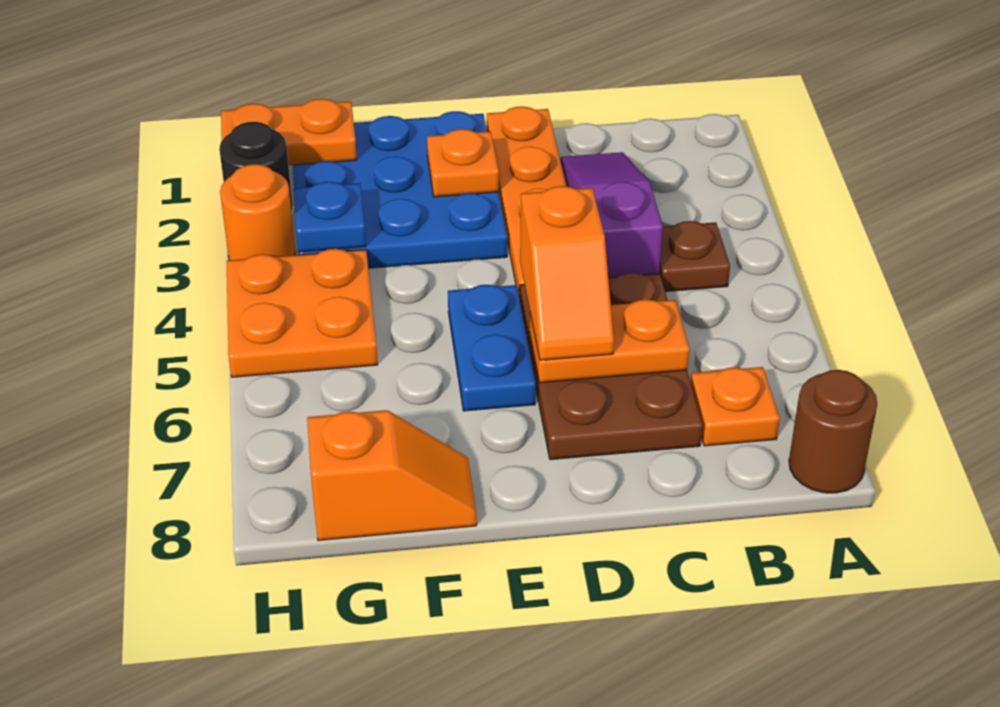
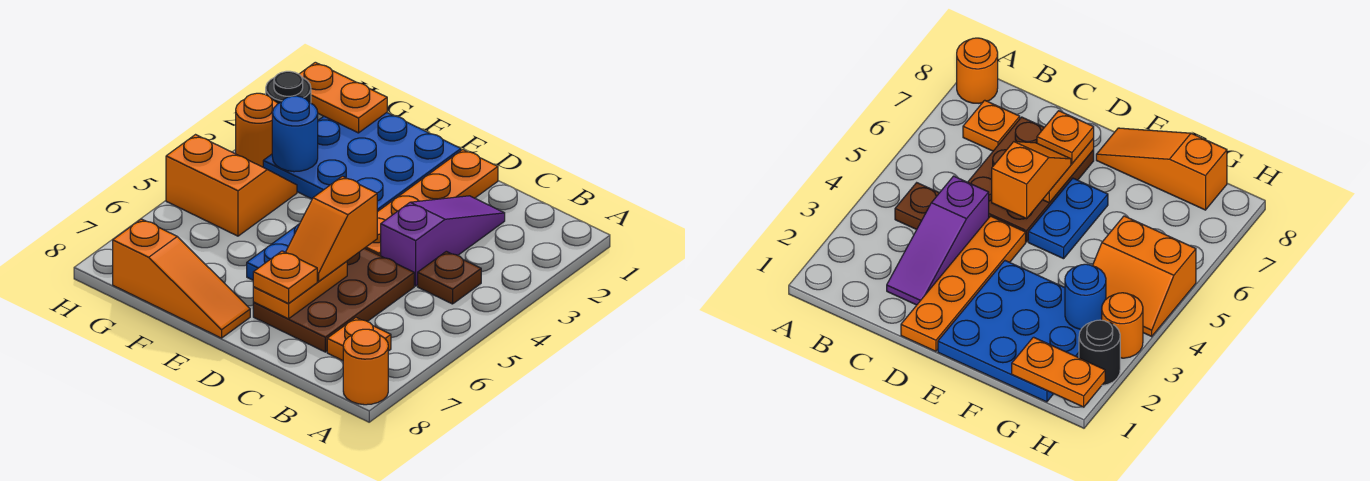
brown round brick A8 level 1 -> orange round brick A8 level 1
orange plate C6:D6 level 2 -> orange plate D6:D7 level 2
orange plate E2 level 2 -> orange plate D7 level 3
orange slope F8:G8 level 1 top G -> orange slope E8:G8 level 1 top G
blue plate G3 level 2 -> blue round brick G3 level 2
orange plate G4:H5 level 1 -> orange slope G4:H5 level 1 top 5

